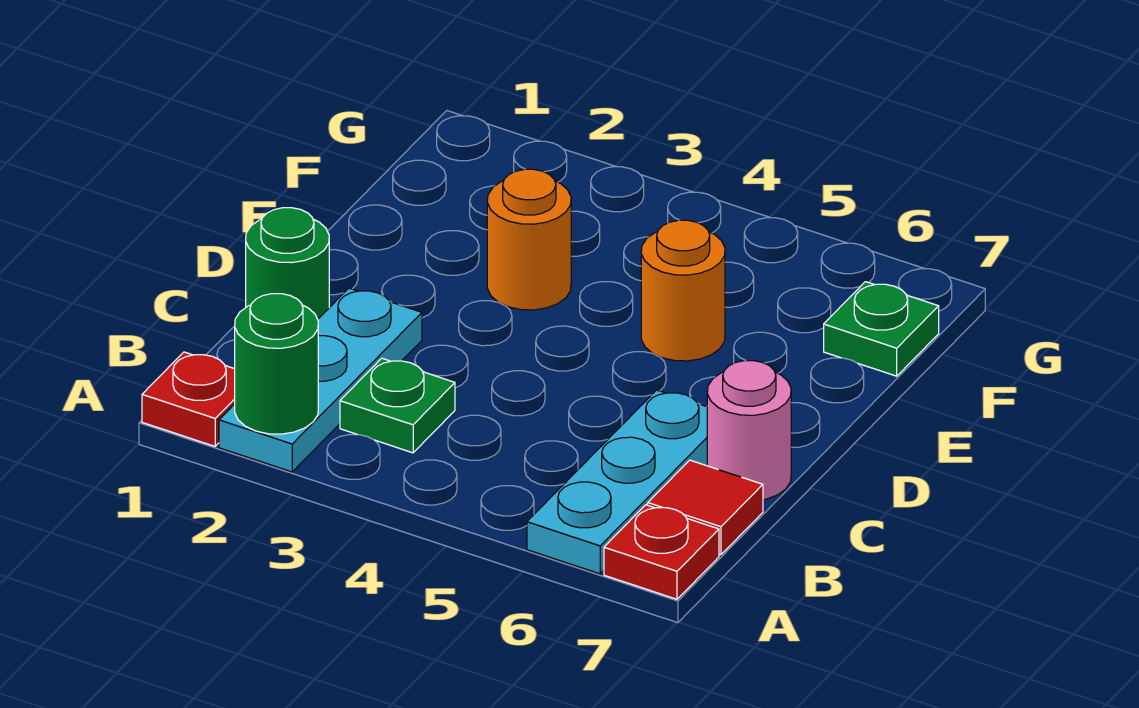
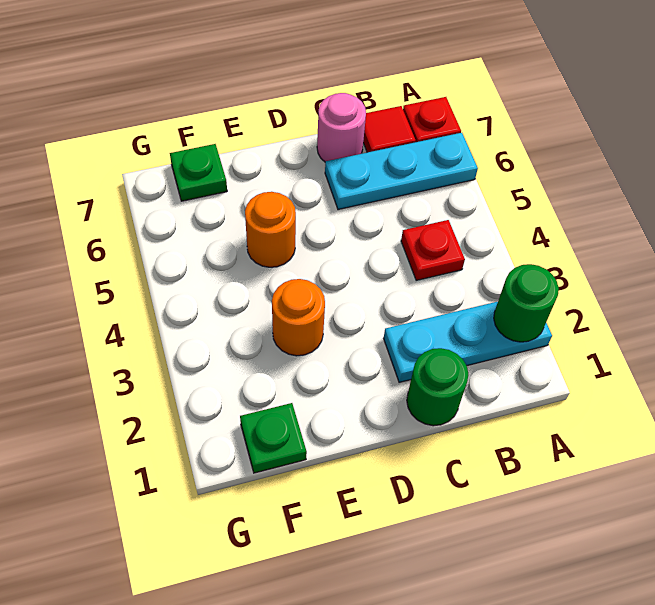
red plate A1 level 1 -> red plate B4 level 1
green plate B3 level 1 -> green plate F1 level 1

